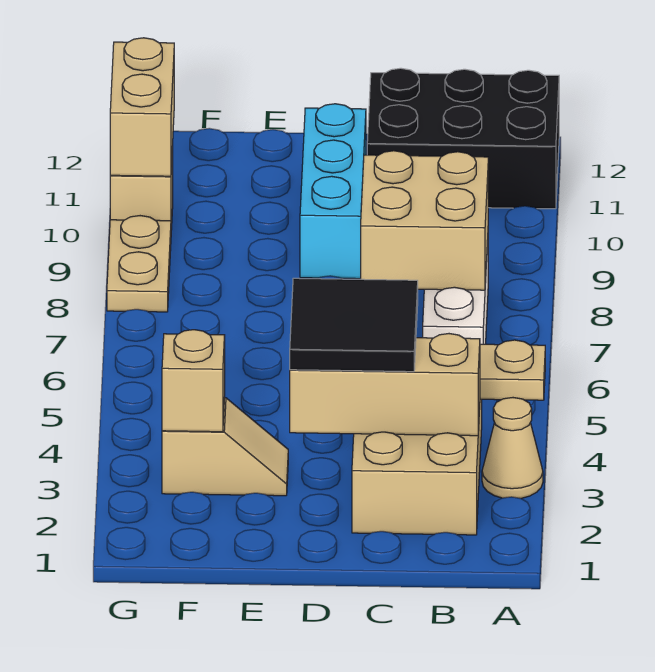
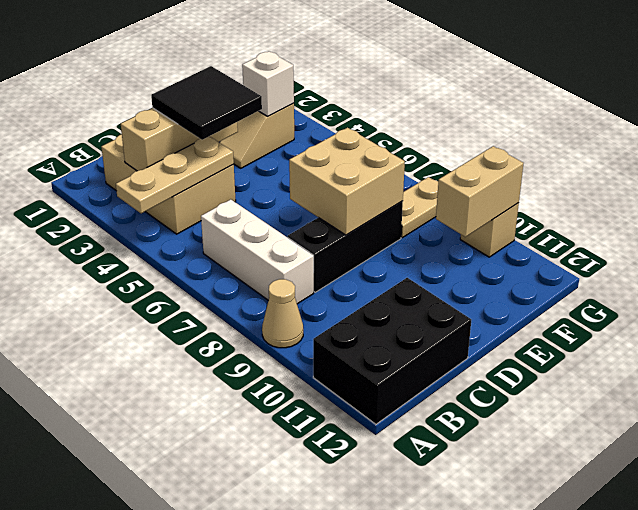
tan cone A3 level 1 -> tan cone A9 level 1
tan brick B7:C8 level 2 -> tan brick D7:E8 level 2
none -> black brick C8:E8 level 1
cyan brick D9:D11 level 1 -> none
tan brick F3 level 2 -> white brick F3 level 2
tan plate G8:G9 level 1 -> tan plate F8:G8 level 1
tan brick G10:G11 level 2 -> tan brick F10:G10 level 2

